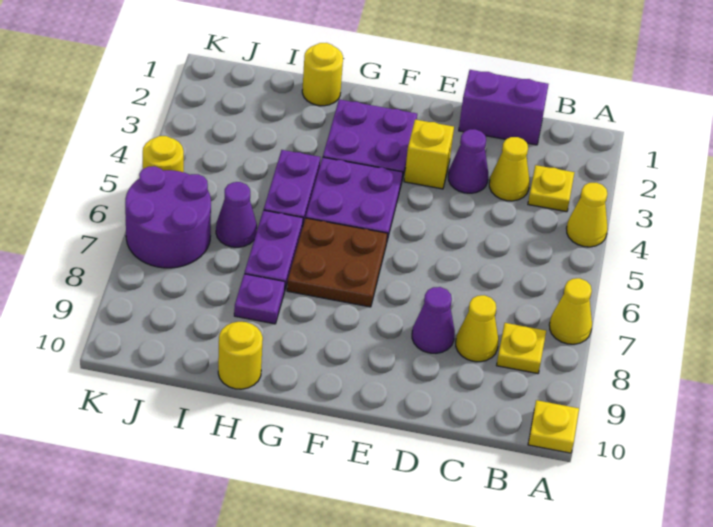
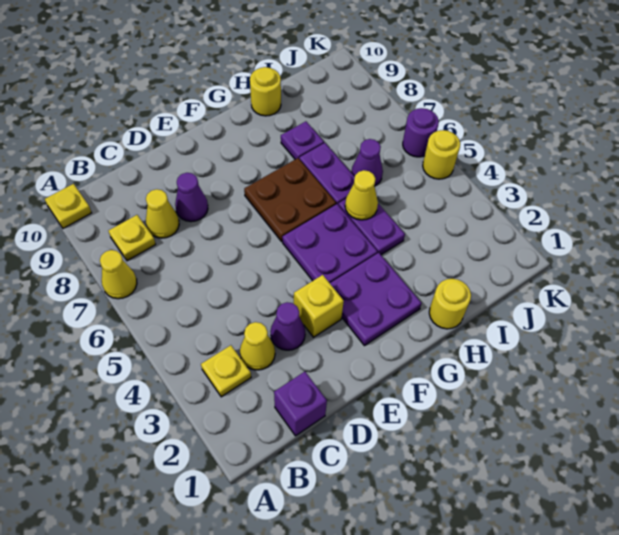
yellow cone A4 level 1 -> yellow cone H5 level 2
purple brick C1:D1 level 1 -> purple brick C1 level 1
purple round brick J6:K7 level 1 -> purple round brick K6 level 1

